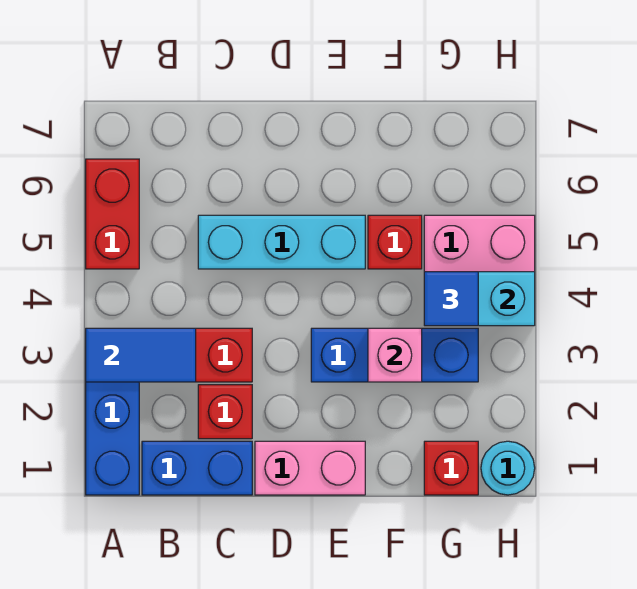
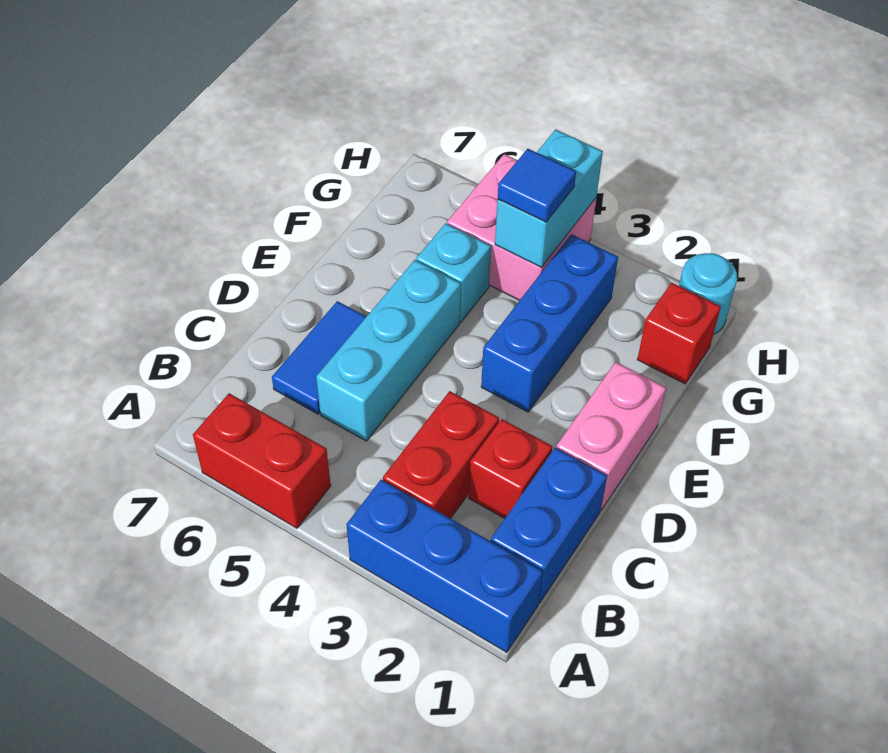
blue tile A3:B3 level 2 -> blue tile C6:D6 level 1
pink brick F3 level 2 -> none
red brick F5 level 1 -> cyan brick F5 level 1

